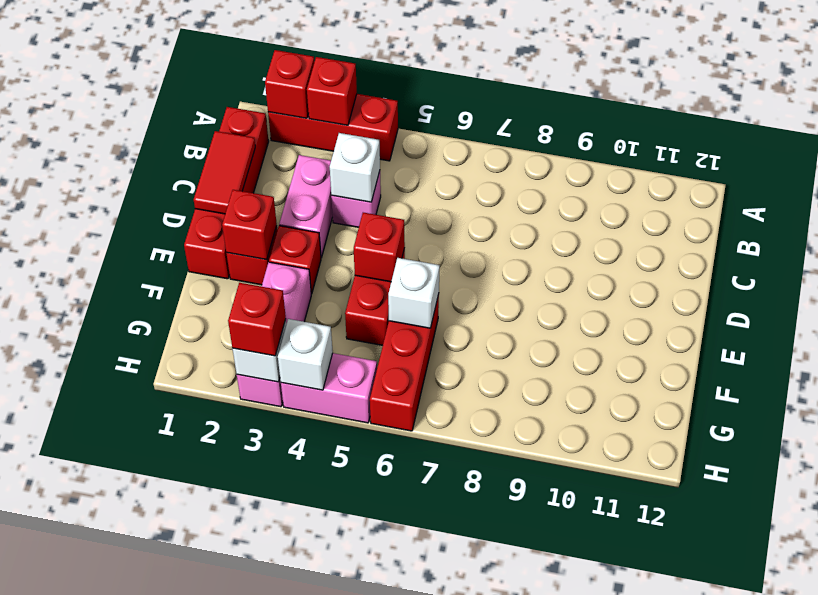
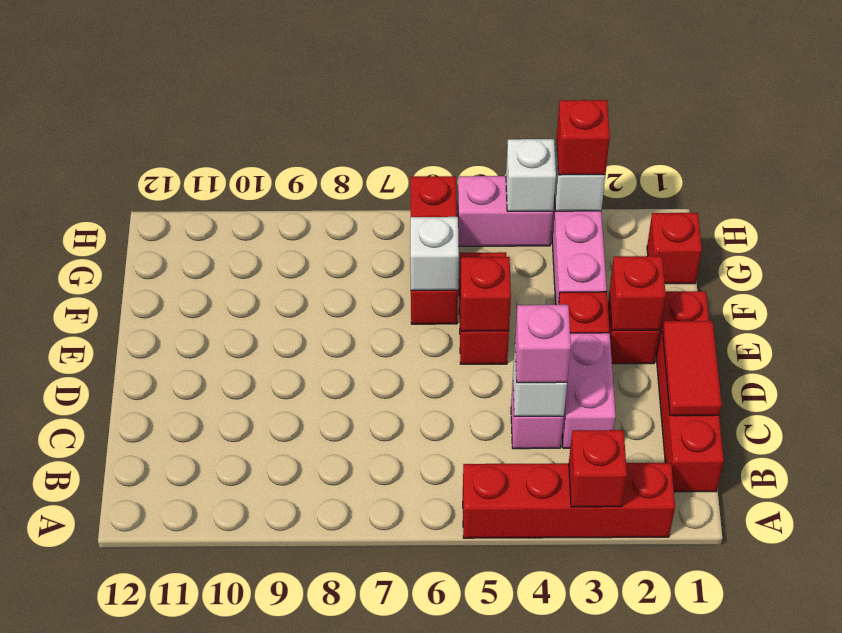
red brick A2:A4 level 1 -> red brick A2:A5 level 1
red brick A2 level 2 -> red brick G1 level 1
none -> pink brick C4 level 3

